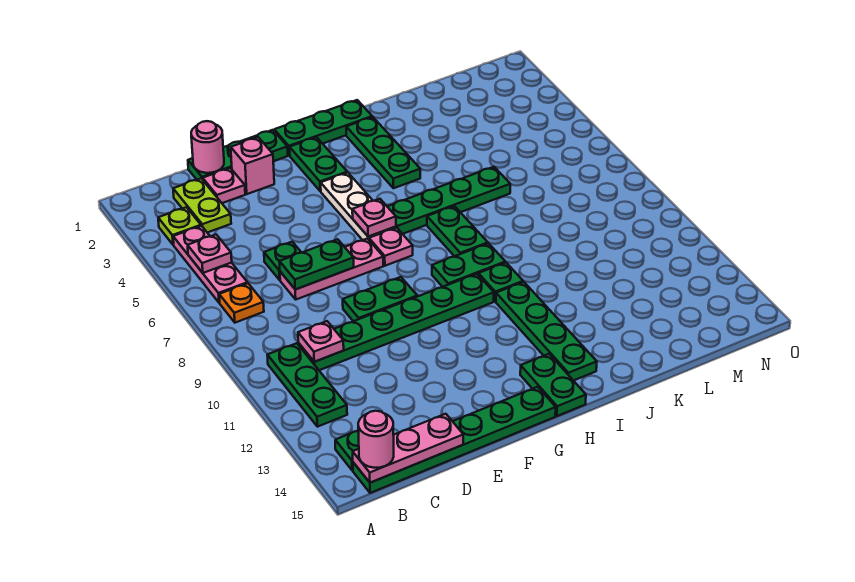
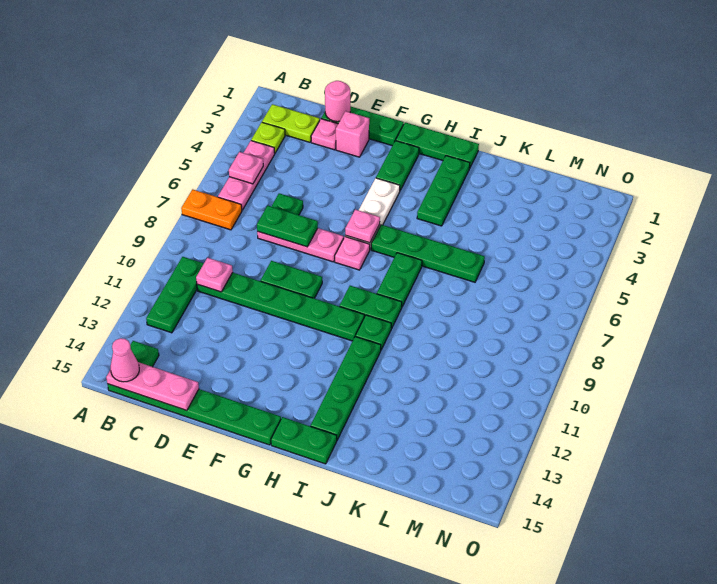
orange plate B7 level 1 -> orange plate A7:B7 level 1
pink round brick B15 level 3 -> pink cone B15 level 3
lime plate C2:C3 level 1 -> lime plate B2:C2 level 1
green plate H14:H15 level 1 -> green plate H15:I15 level 1

